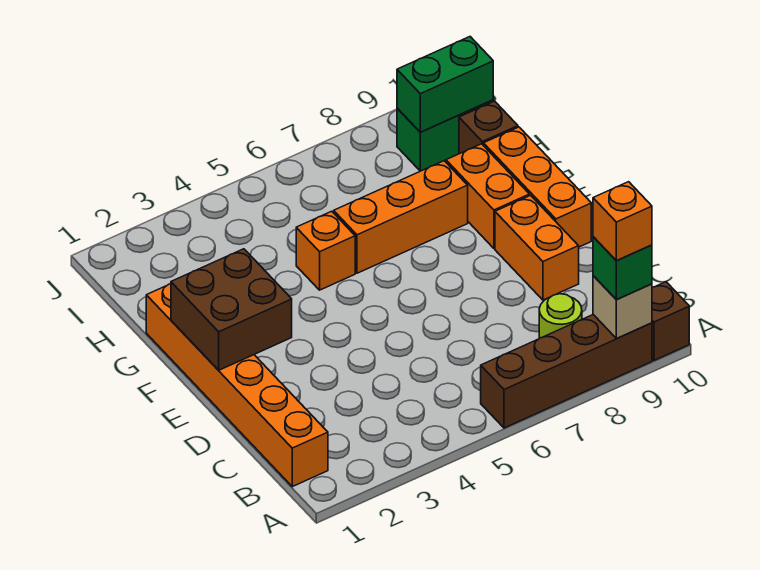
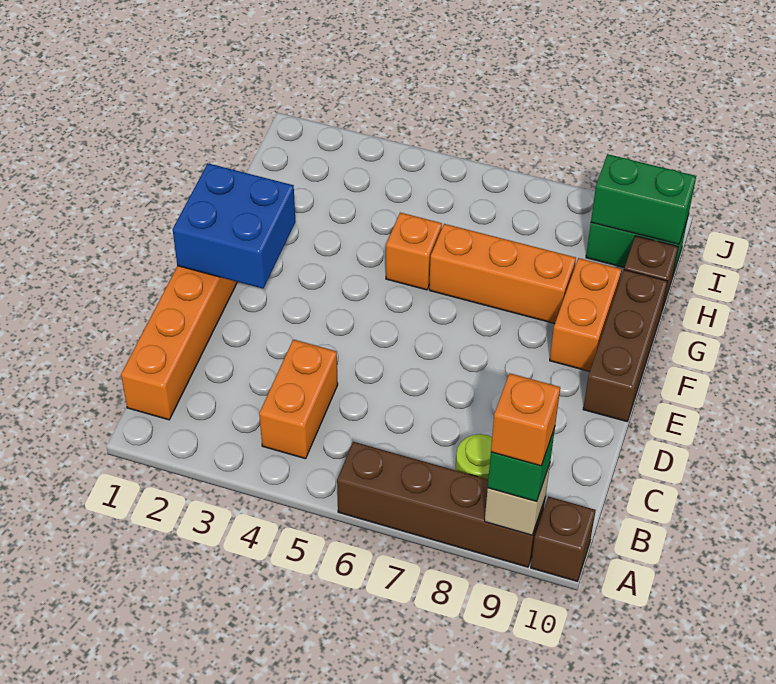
orange brick D9:E9 level 1 -> orange brick B4:C4 level 1
brown brick E1:F2 level 2 -> blue brick E1:F2 level 2
orange brick E10:G10 level 1 -> brown brick E10:G10 level 1

